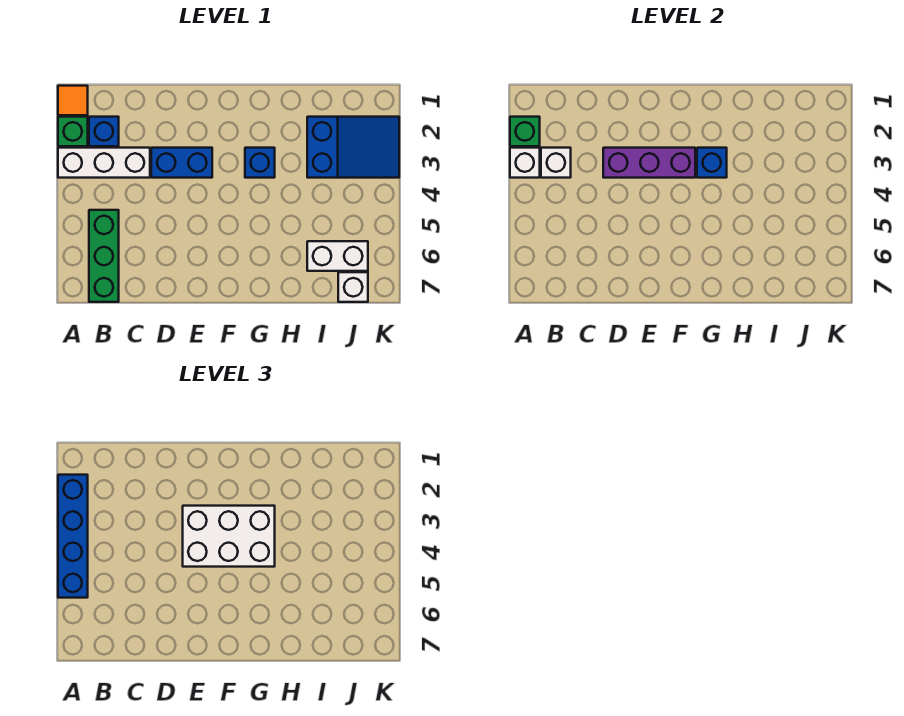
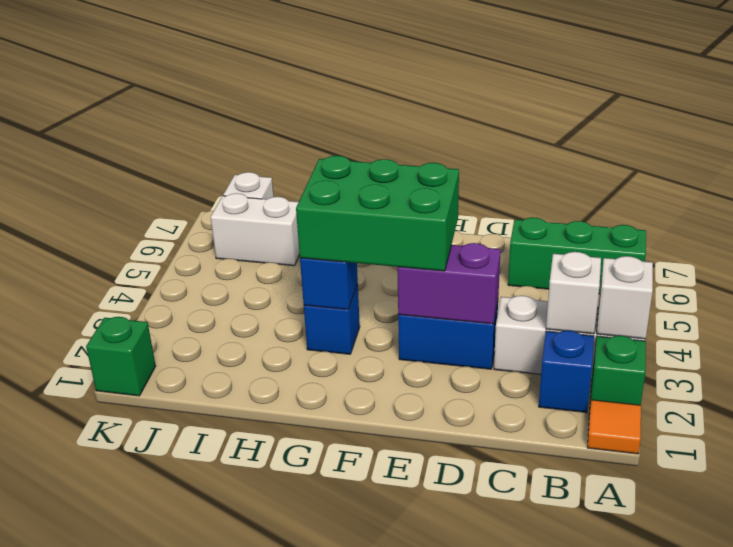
green brick A2 level 2 -> green brick K1 level 1
blue brick A2:A5 level 3 -> none
green brick B5:B7 level 1 -> green brick A6:C6 level 1
purple brick D3:F3 level 2 -> purple brick D3:E3 level 2
white brick E3:G4 level 3 -> green brick E3:G4 level 3
blue slope I2:K3 level 1 top I -> none

